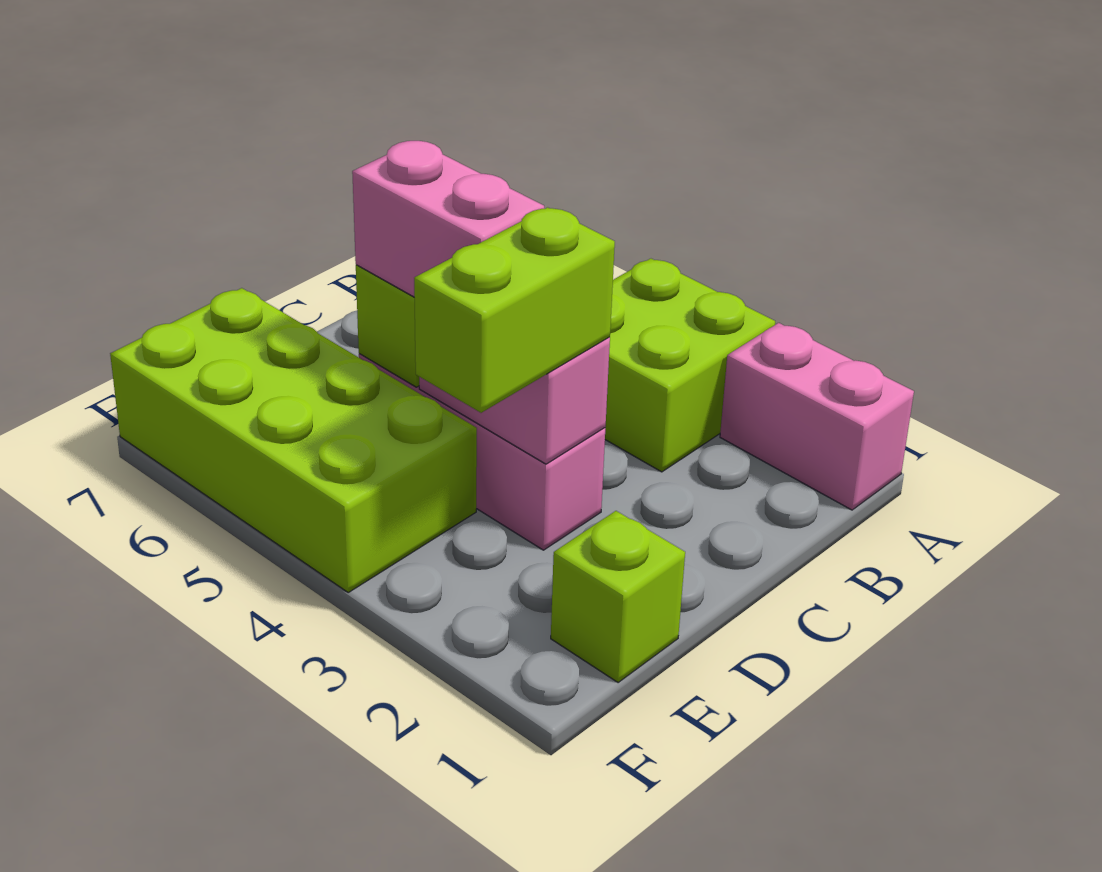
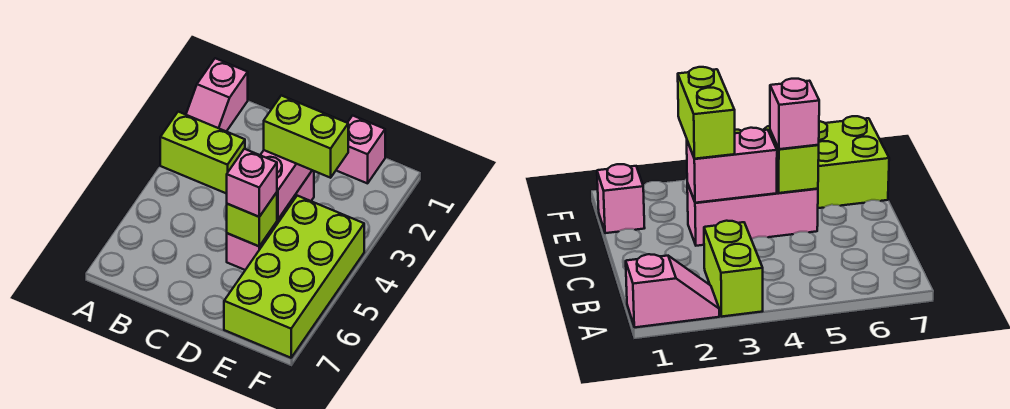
pink brick A1:A2 level 1 -> pink slope A1:A2 level 1 top 1
lime brick A3:B4 level 1 -> lime brick A3:B3 level 1
pink brick D4:D5 level 3 -> pink brick D5 level 3
lime brick E1 level 1 -> pink brick E1 level 1

